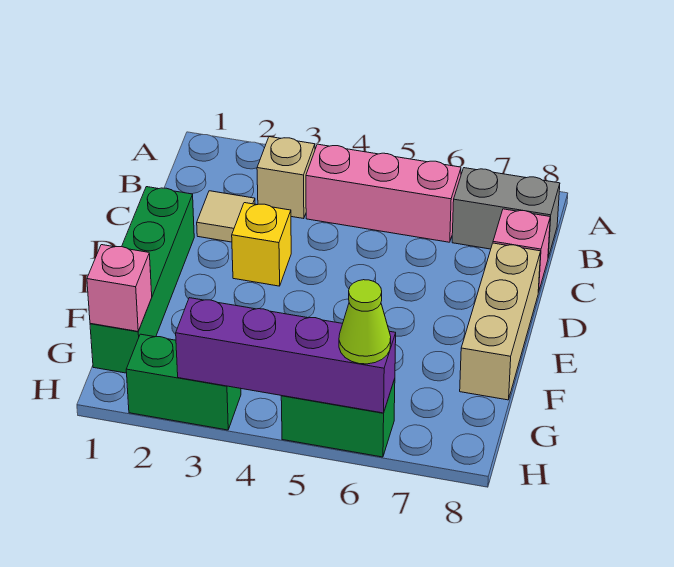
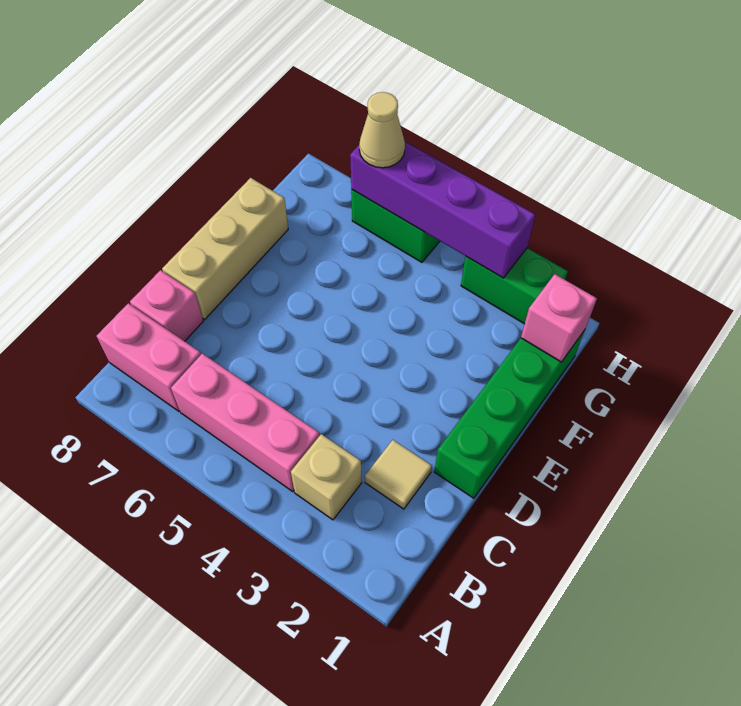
grey brick B7:B8 level 1 -> pink brick B7:B8 level 1
yellow brick D3 level 1 -> none
lime cone H6 level 3 -> tan cone H6 level 3

